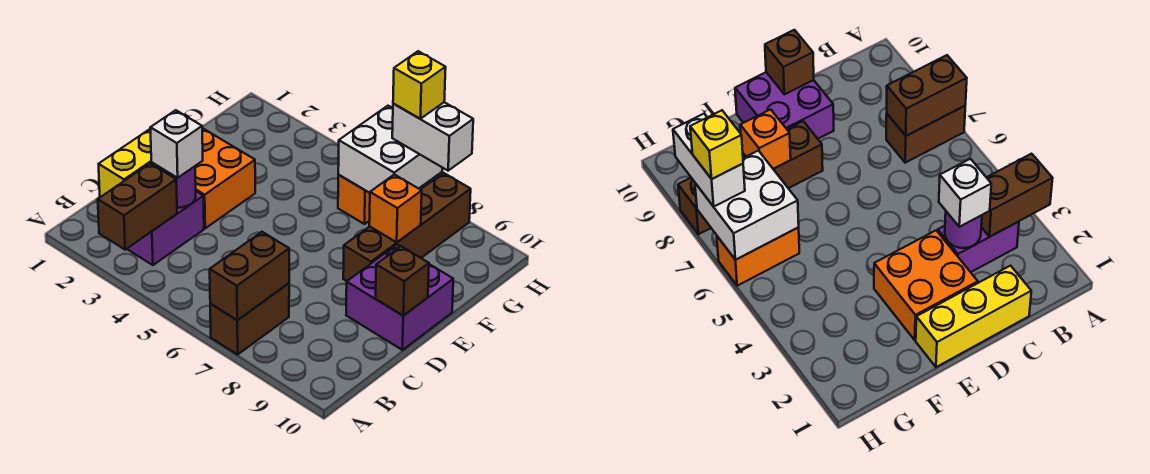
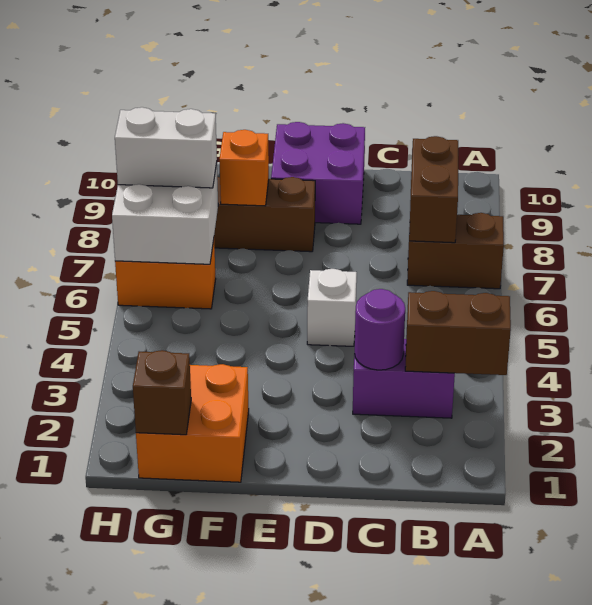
brown brick A7:B7 level 2 -> brown brick B7:B8 level 2
yellow brick C1:E1 level 1 -> none
white brick C3 level 3 -> white brick D5 level 1
orange brick D2:E3 level 1 -> orange brick F1:G2 level 1
brown brick D10 level 2 -> brown brick G1 level 2
white brick H7:H8 level 3 -> white brick G7:H7 level 3
yellow brick H7 level 4 -> none

